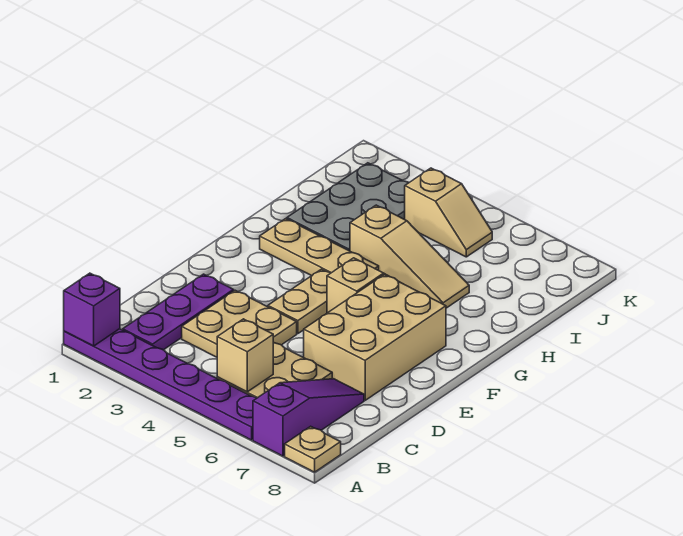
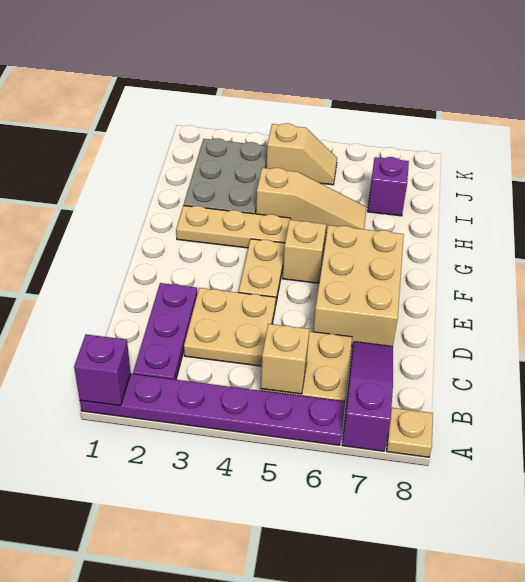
none -> purple brick I7 level 1

